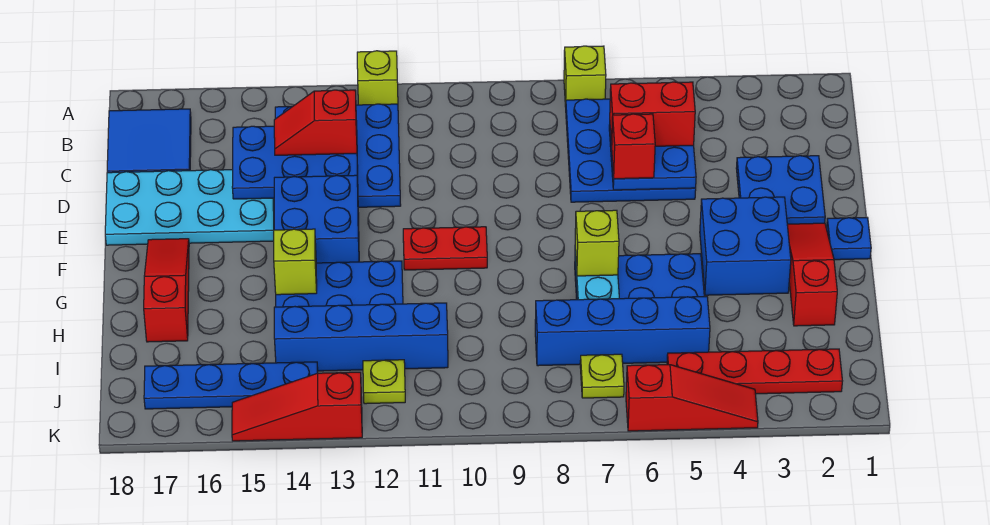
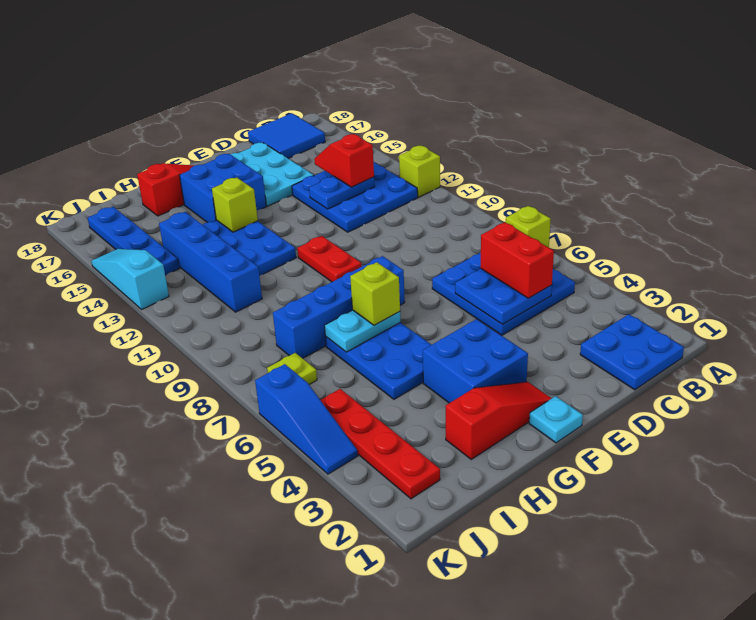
blue plate C13:D15 level 2 -> blue plate C13:D13 level 2
blue plate D2:E3 level 1 -> blue plate B1:C2 level 1
red brick D6 level 3 -> none
cyan plate D15:E18 level 1 -> cyan plate D15:E17 level 1
blue brick E13:F14 level 1 -> blue brick F15:G16 level 1
blue plate F1 level 1 -> cyan plate F1 level 1
blue brick I5:I8 level 1 -> blue brick F8:I8 level 1
lime plate J12 level 1 -> none
red slope K4:K6 level 1 top 6 -> blue slope K4:K6 level 1 top 6
red slope K13:K15 level 1 top 13 -> cyan slope K13:K15 level 1 top 13

